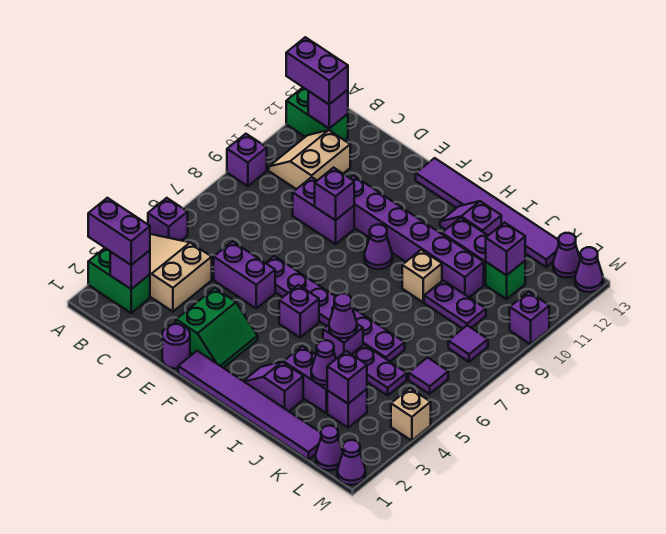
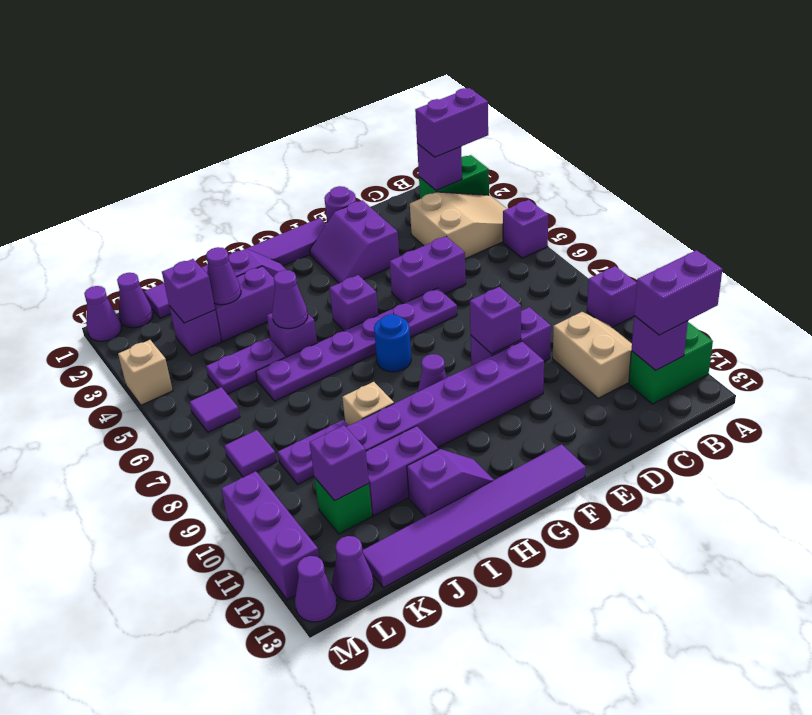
green slope E2:F3 level 1 top E -> purple slope E2:F3 level 1 top E
none -> blue round brick G7 level 1
purple brick M10 level 1 -> purple brick M10:M12 level 1

